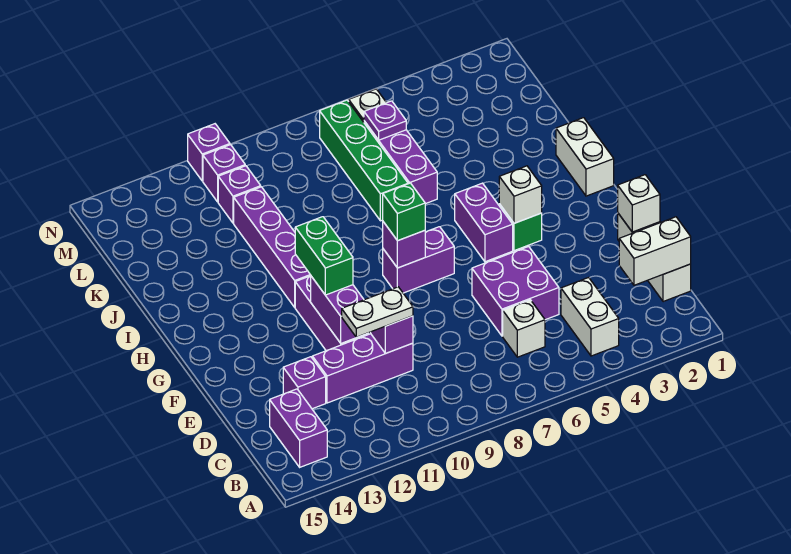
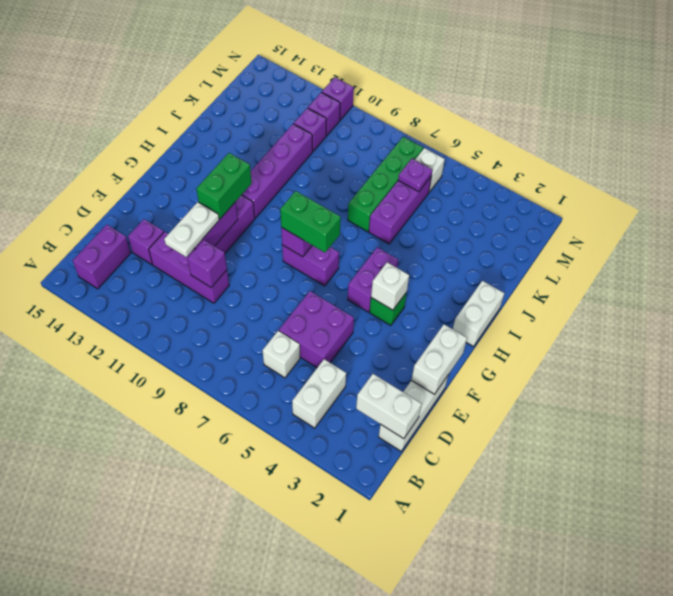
white plate D10:D11 level 3 -> white plate D11:E11 level 3
white brick E1 level 2 -> white brick E1:F1 level 2
green brick G8 level 3 -> green brick G7:G8 level 3

